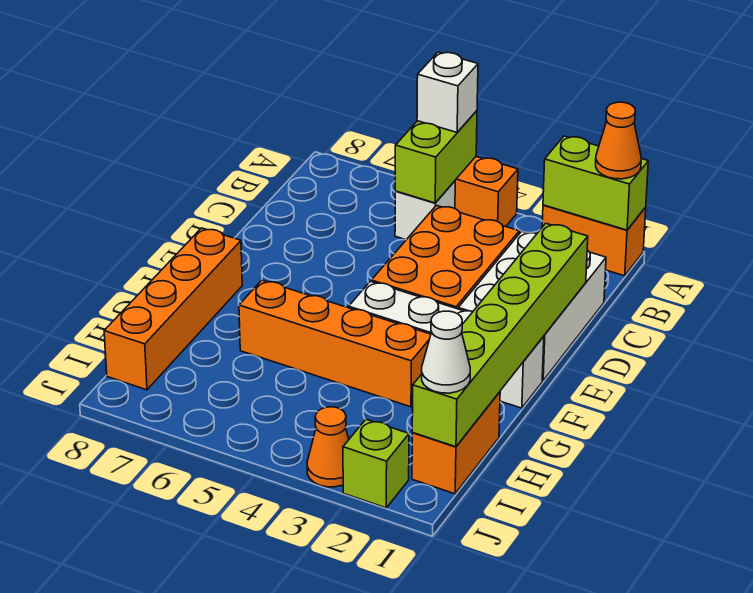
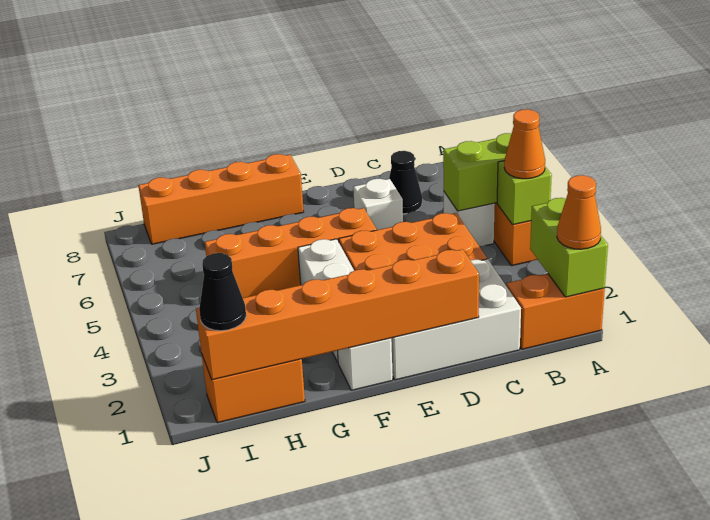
orange brick A1:A2 level 1 -> orange brick A1:B1 level 1
white brick A5 level 3 -> white brick D6 level 1
none -> black cone C7 level 1
lime brick D1:I1 level 2 -> orange brick D1:I1 level 2
orange brick G3:G6 level 1 -> orange brick E5:H5 level 1
white cone I1 level 3 -> black cone I1 level 3
lime brick J2 level 1 -> lime brick A4 level 2
orange cone J3 level 1 -> orange cone A4 level 3

